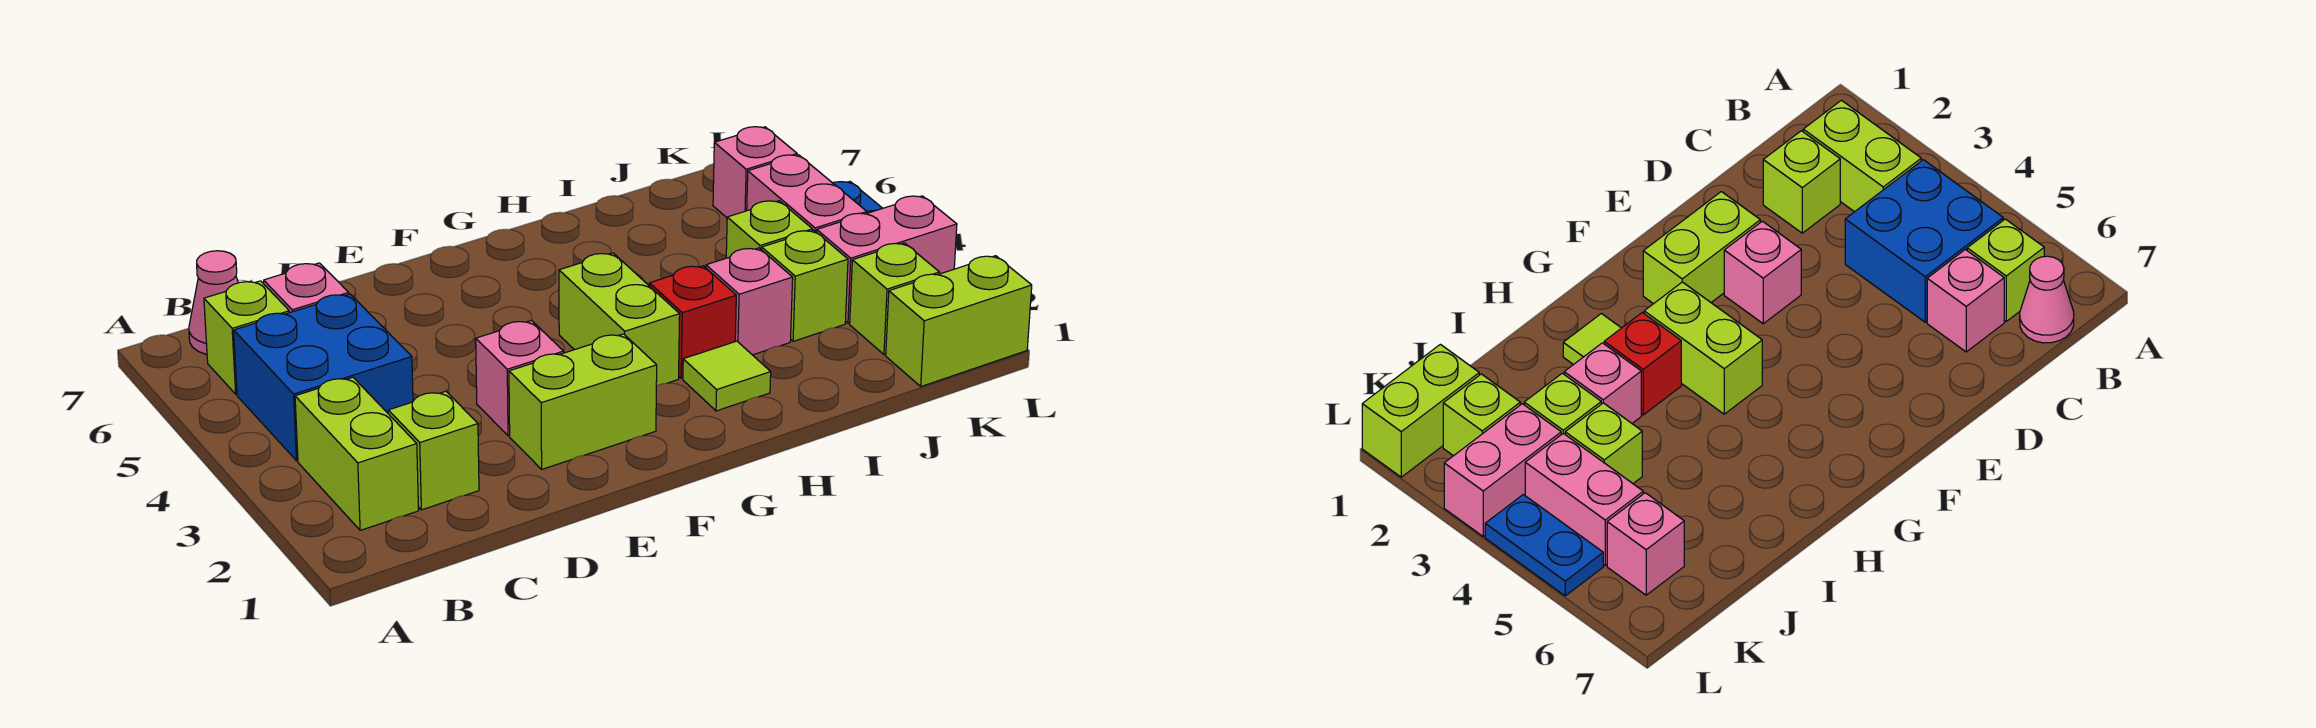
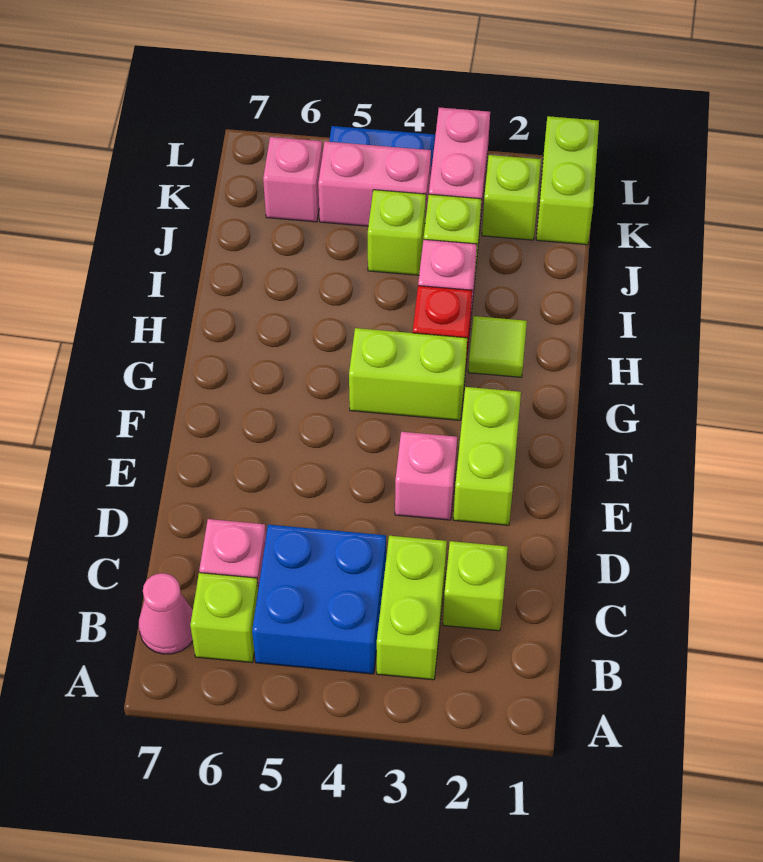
lime brick B2:B3 level 1 -> lime brick B3:C3 level 1

